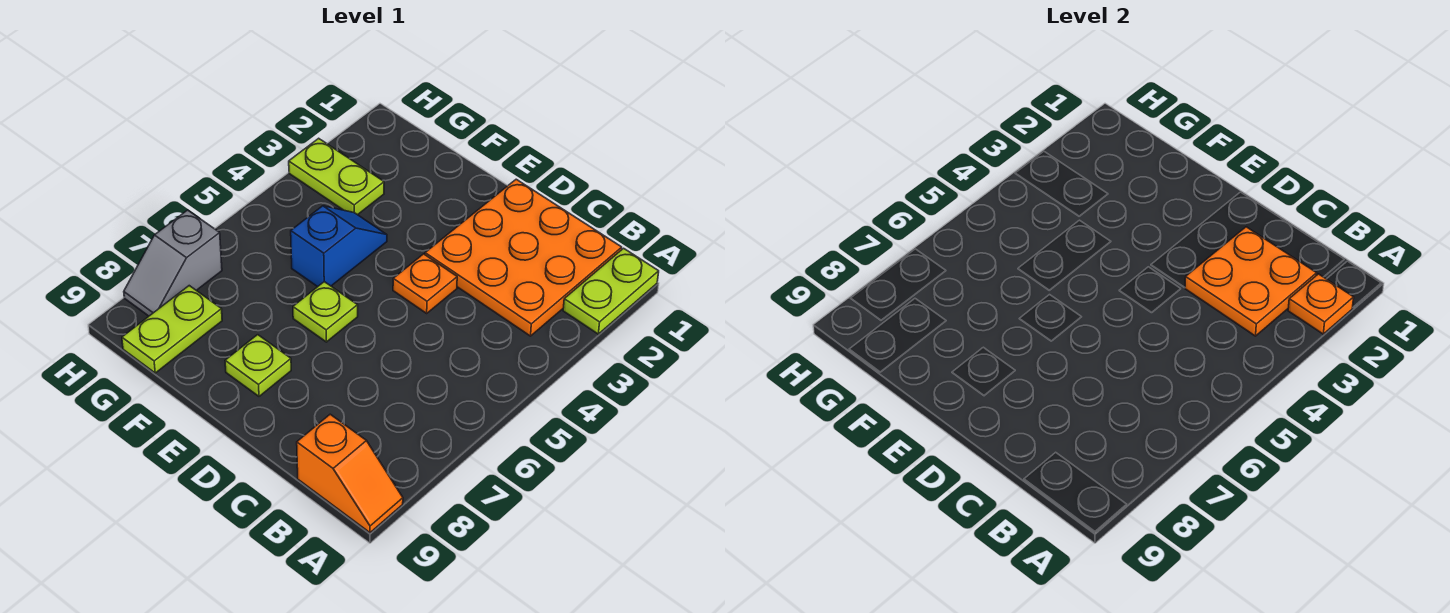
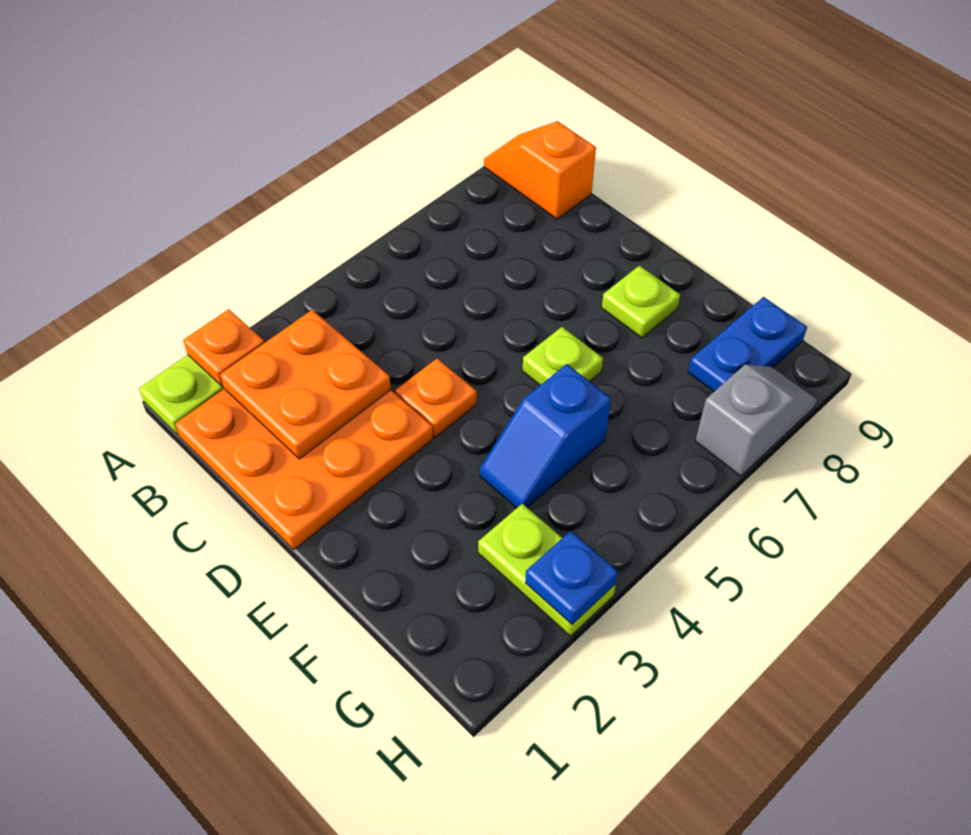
lime plate G8:G9 level 1 -> blue plate G8:G9 level 1
none -> blue plate H3 level 2

